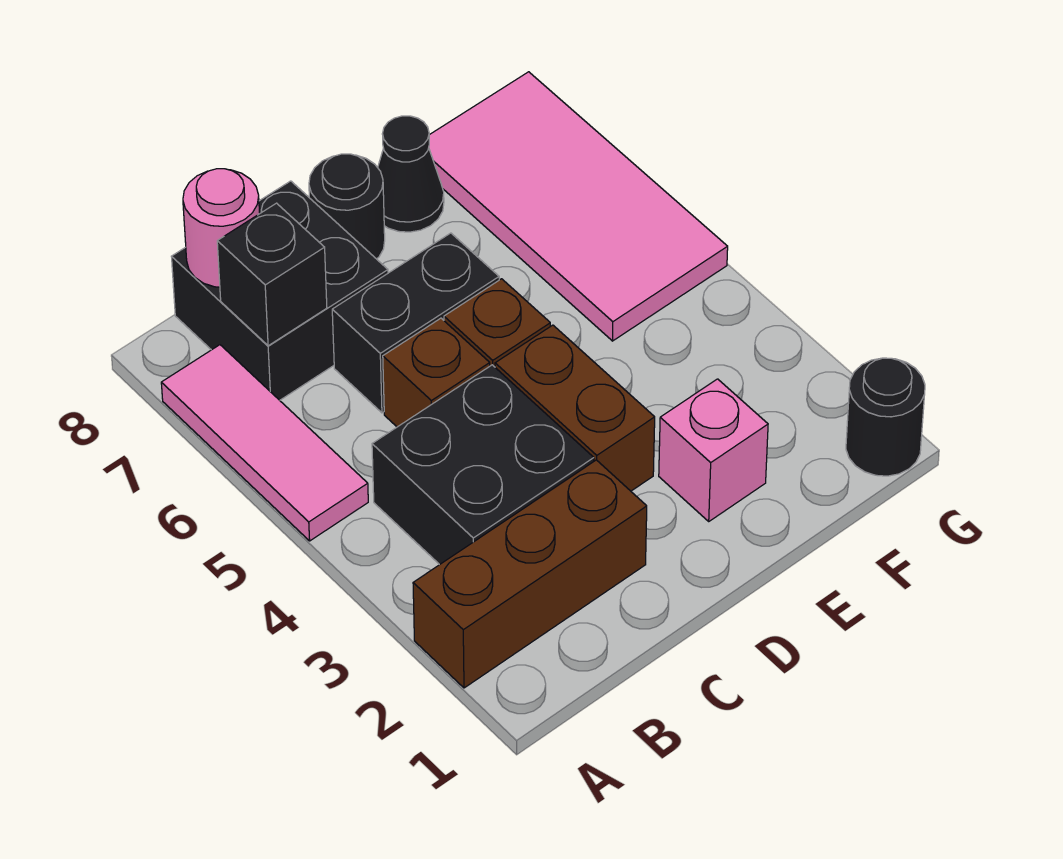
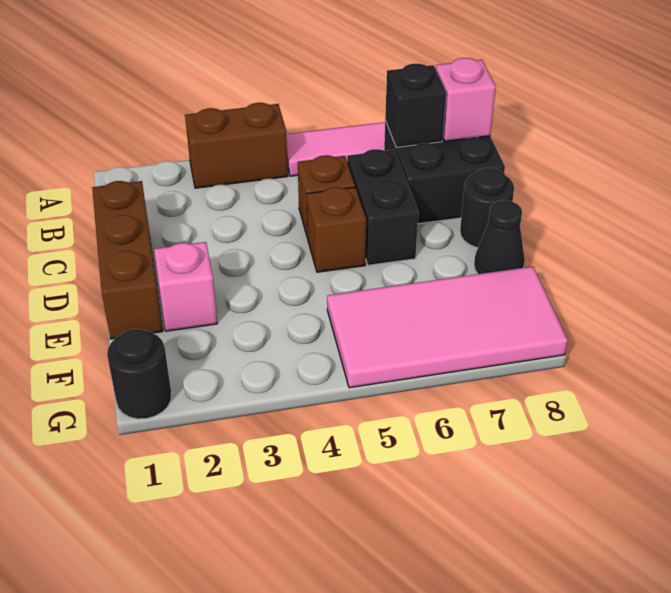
brown brick A2:C2 level 1 -> brown brick C1:E1 level 1
black brick B3:C4 level 1 -> none
pink round brick B8 level 2 -> pink brick B8 level 2
brown brick D3:D4 level 1 -> brown brick A3:A4 level 1

